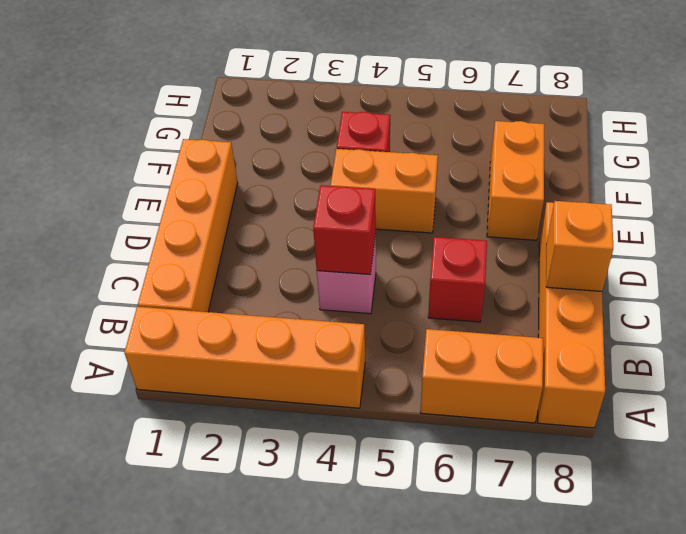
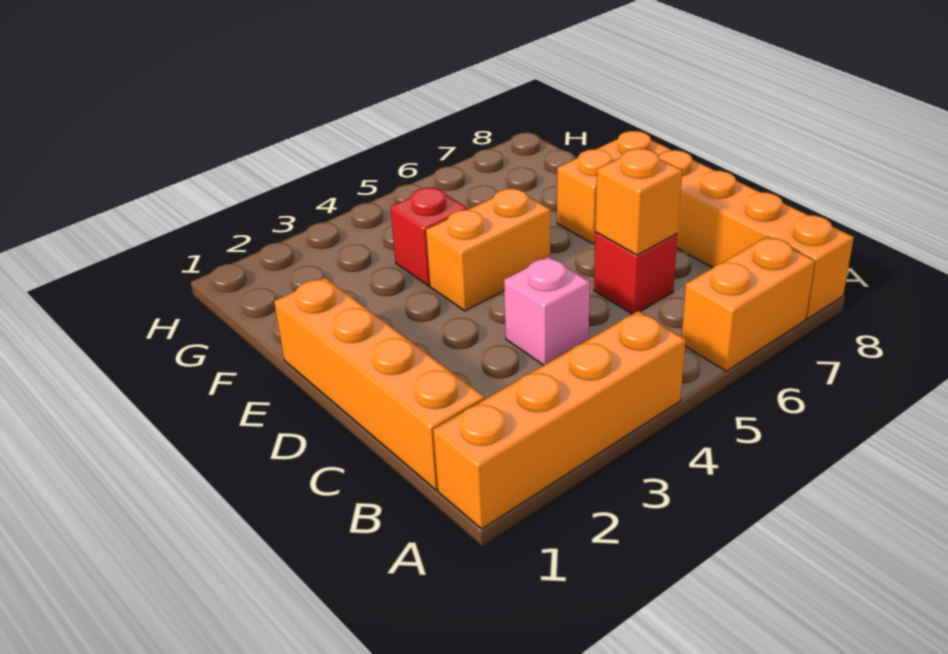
red brick C4 level 2 -> none
orange brick C8 level 2 -> orange brick C6 level 2
orange brick E7:F7 level 1 -> orange brick E7:E8 level 1

